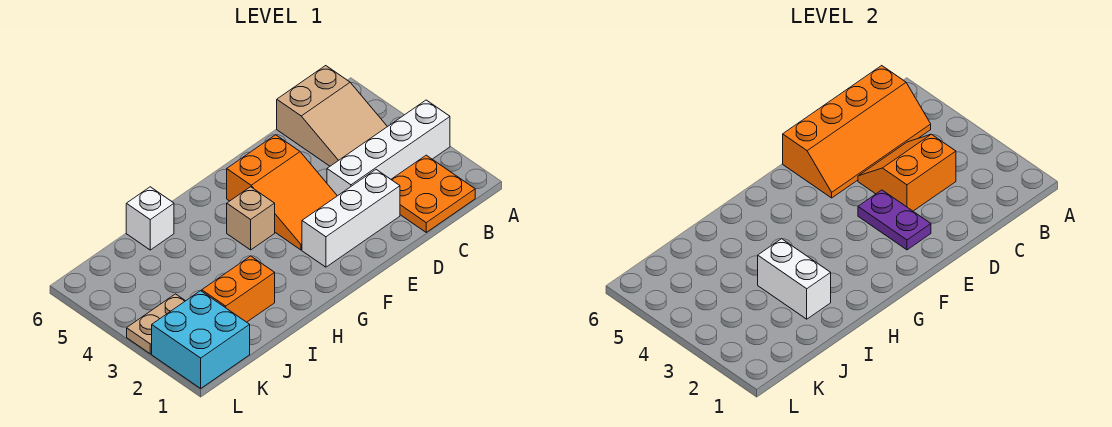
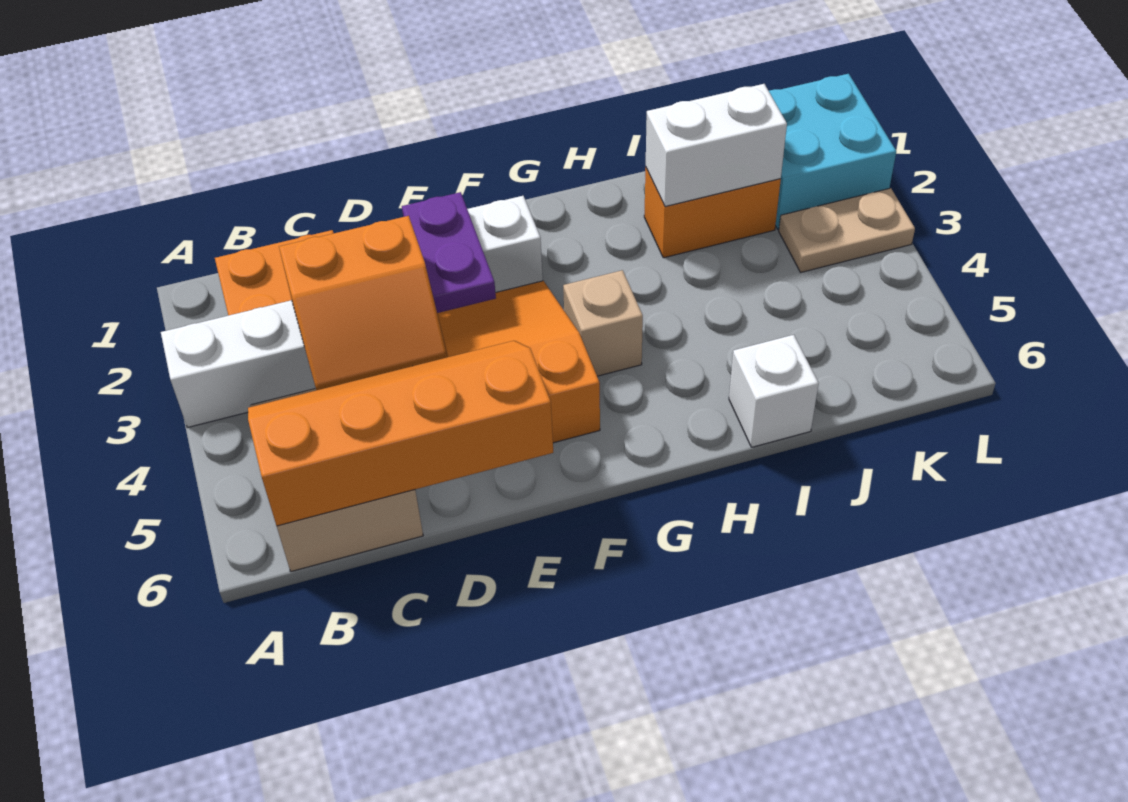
white brick I2:I3 level 2 -> white brick I2:J2 level 2

